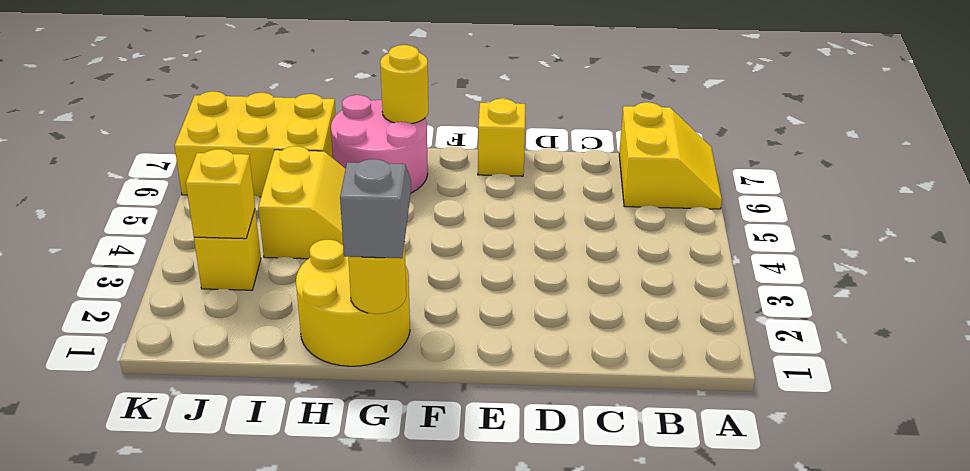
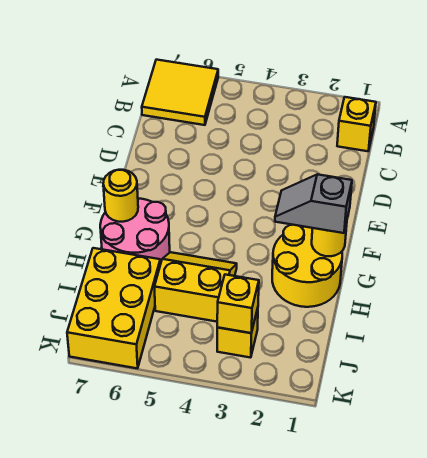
yellow slope A6:B7 level 1 top B -> yellow tile A6:B7 level 1
yellow brick E7 level 1 -> yellow brick B1 level 1

